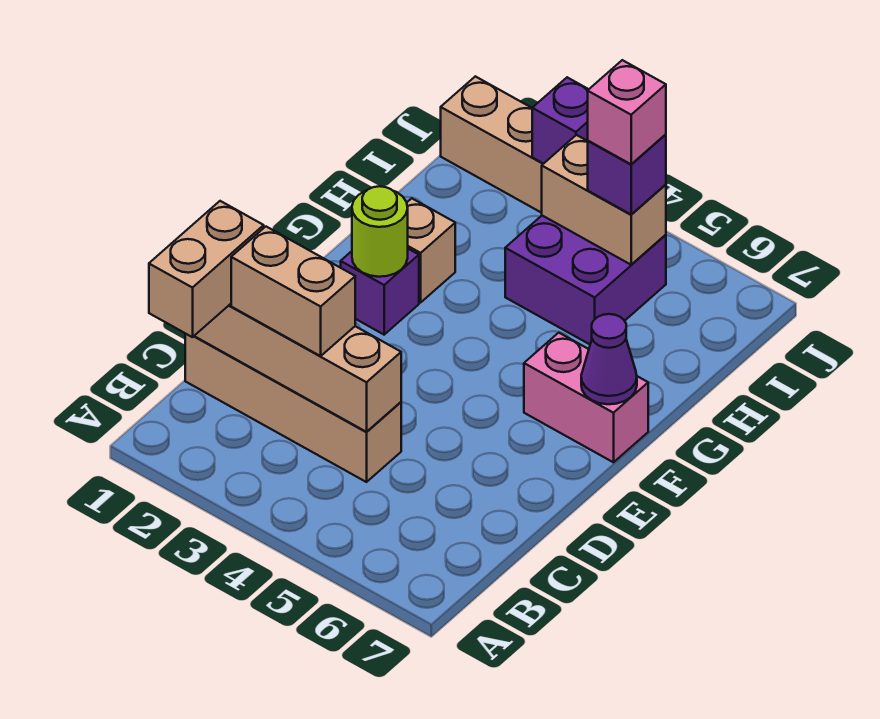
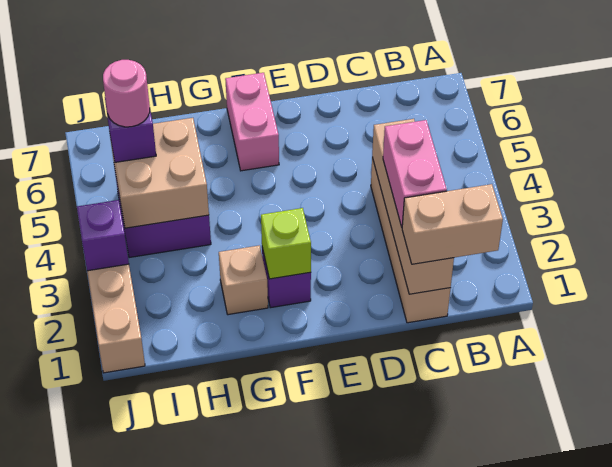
tan brick C2:C3 level 3 -> pink brick C2:C3 level 3
lime round brick F2 level 2 -> lime brick F2 level 2
purple cone F7 level 2 -> none
tan brick I4:I5 level 2 -> tan brick H4:I5 level 2
pink brick I5 level 4 -> pink round brick I5 level 4

